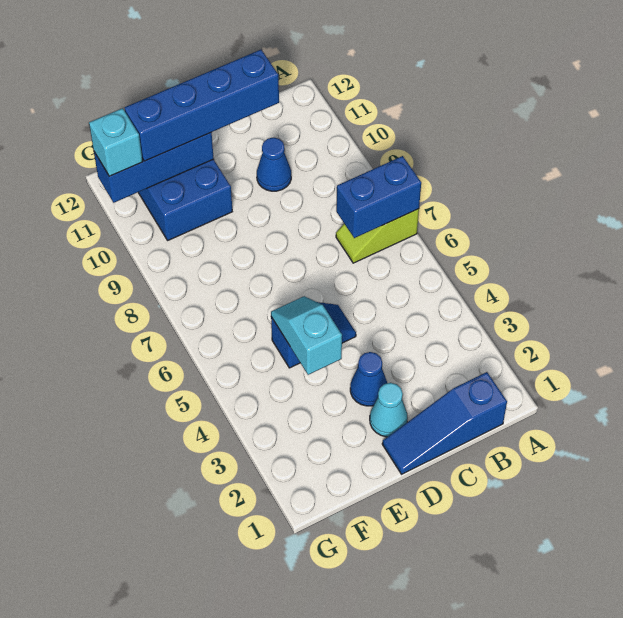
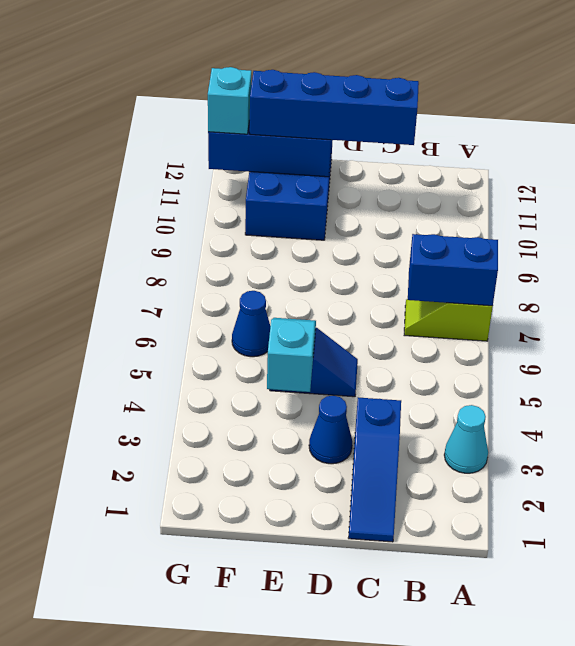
blue slope B1:D1 level 1 top B -> blue slope C1:C3 level 1 top 3
blue cone C10 level 1 -> blue cone F6 level 1
cyan cone D2 level 1 -> cyan cone A3 level 1

